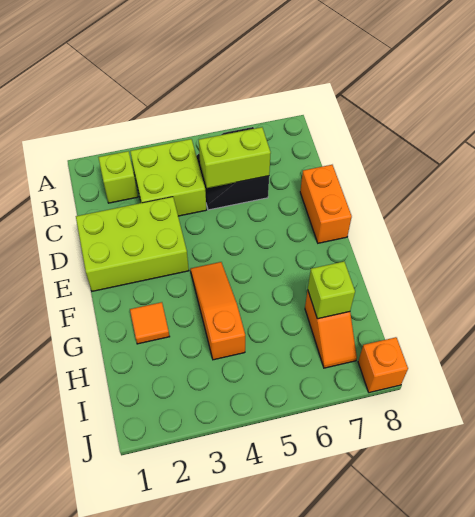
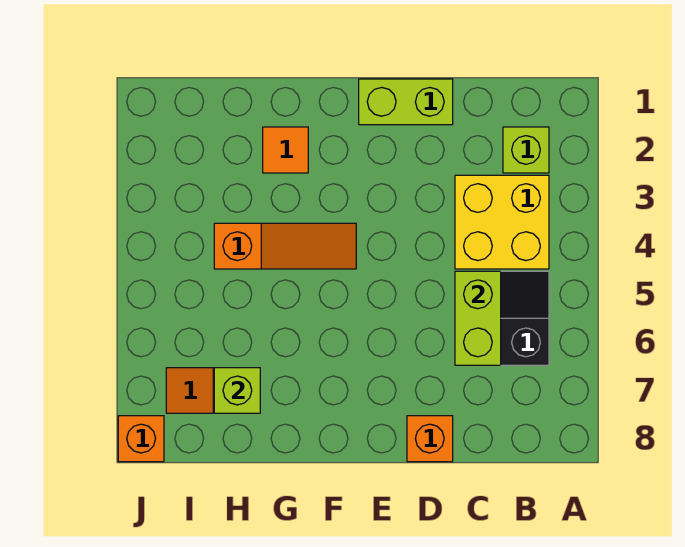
lime brick B3:C4 level 1 -> yellow brick B3:C4 level 1
lime brick D1:E3 level 1 -> lime brick D1:E1 level 1
orange brick D8:E8 level 1 -> orange brick D8 level 1

